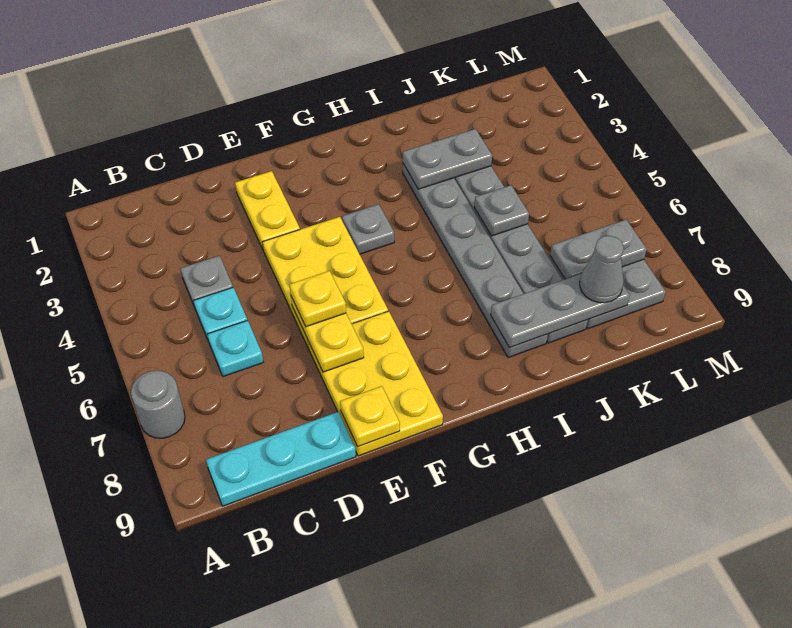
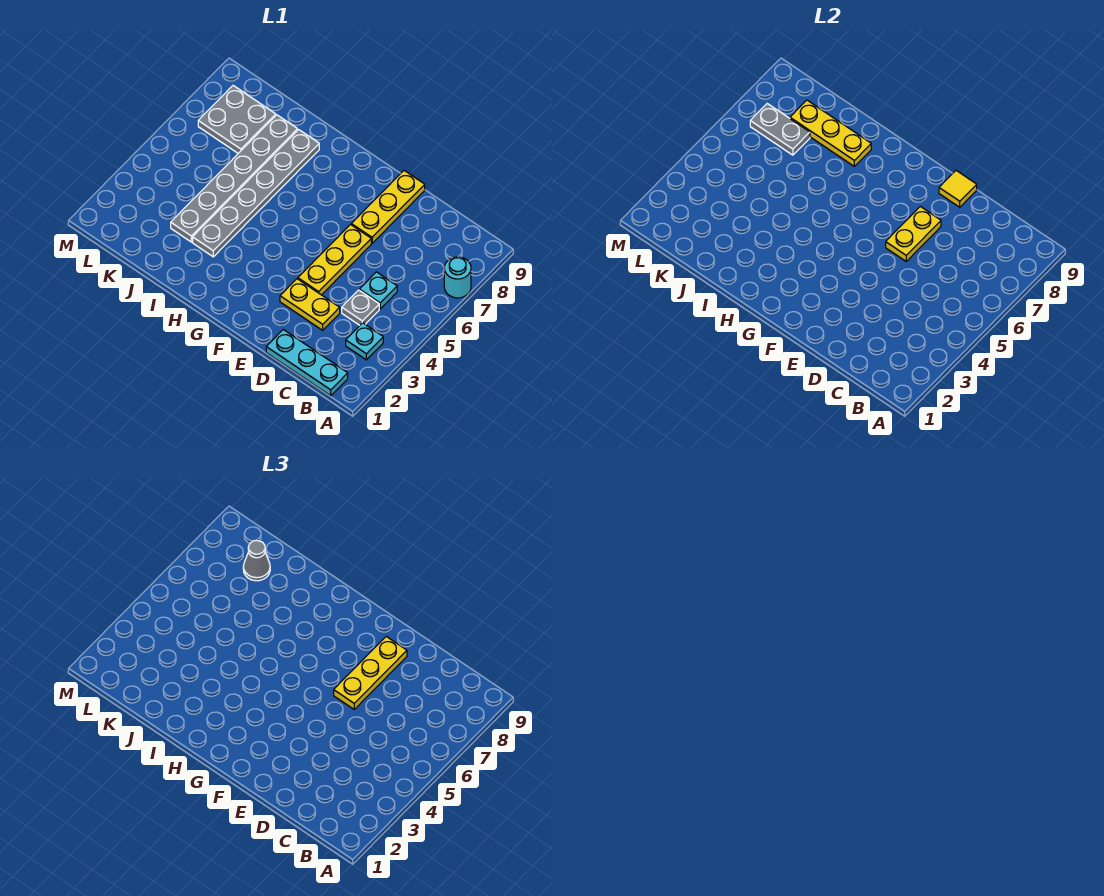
grey round brick A7 level 1 -> cyan round brick A7 level 1
cyan plate B9:D9 level 1 -> cyan plate B1:D1 level 1
cyan plate C6 level 1 -> cyan plate B3 level 1
yellow plate E2:E3 level 1 -> yellow plate D3:E3 level 1
yellow plate E4:F6 level 1 -> yellow plate E4:E6 level 1
yellow plate E6 level 3 -> yellow plate E6:E8 level 3
yellow plate E7:F9 level 1 -> yellow plate E7:E9 level 1
yellow plate E9 level 2 -> yellow tile E9 level 2
grey plate G4 level 1 -> none
grey plate I3:J3 level 2 -> none
grey plate I8:K8 level 2 -> yellow plate I8:K8 level 2
grey plate J5 level 2 -> none

